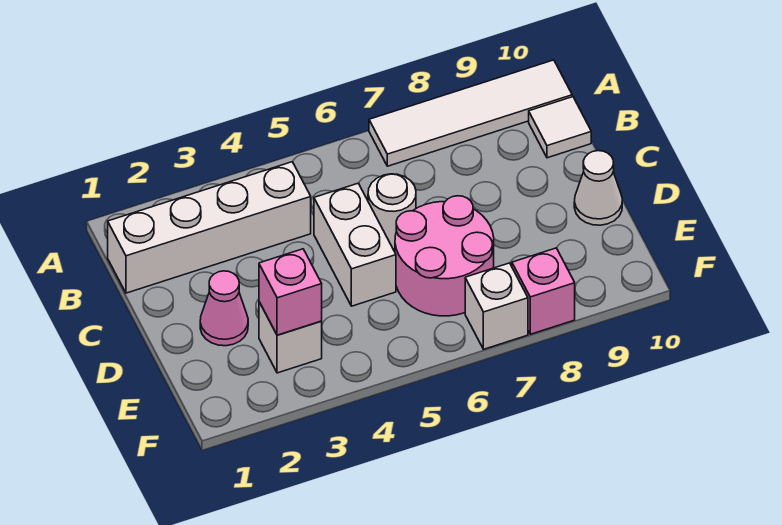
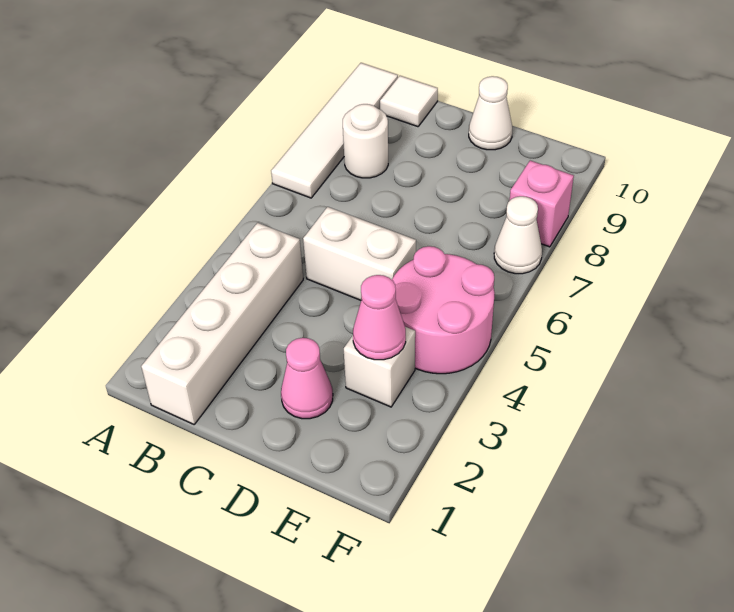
white round brick C6 level 1 -> white round brick B8 level 1
pink round brick D6:E7 level 1 -> pink round brick E4:F5 level 1
pink brick E3 level 2 -> pink cone E3 level 2
white brick F7 level 1 -> white cone F7 level 1

